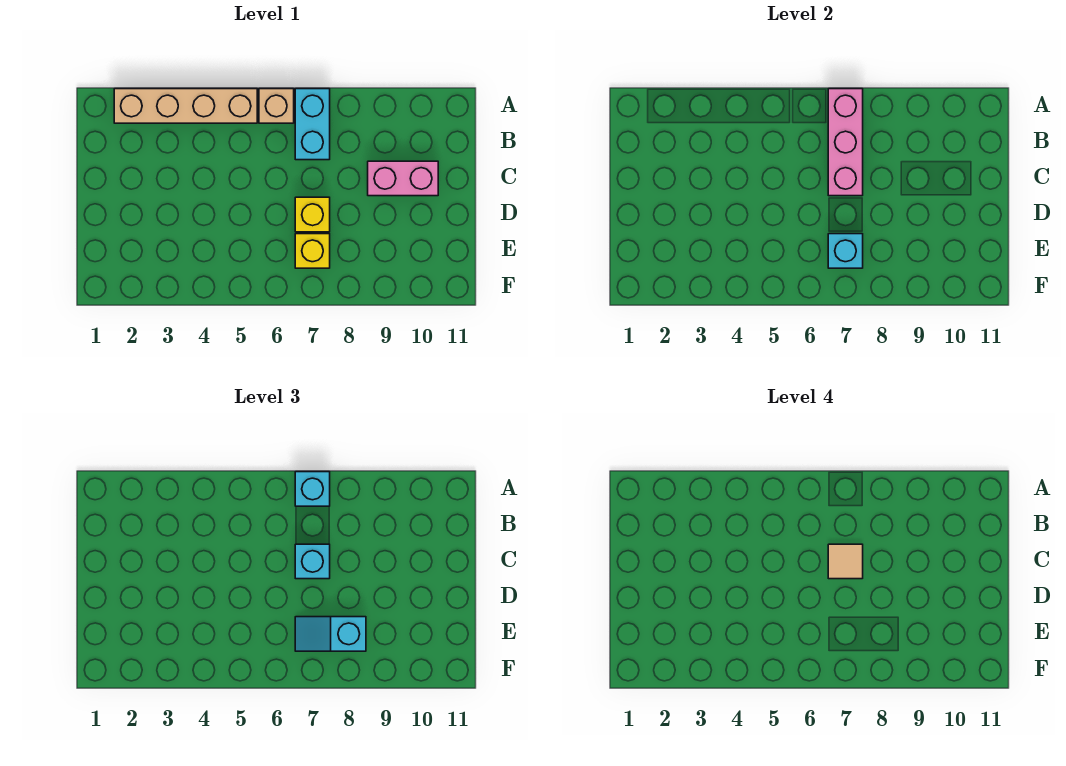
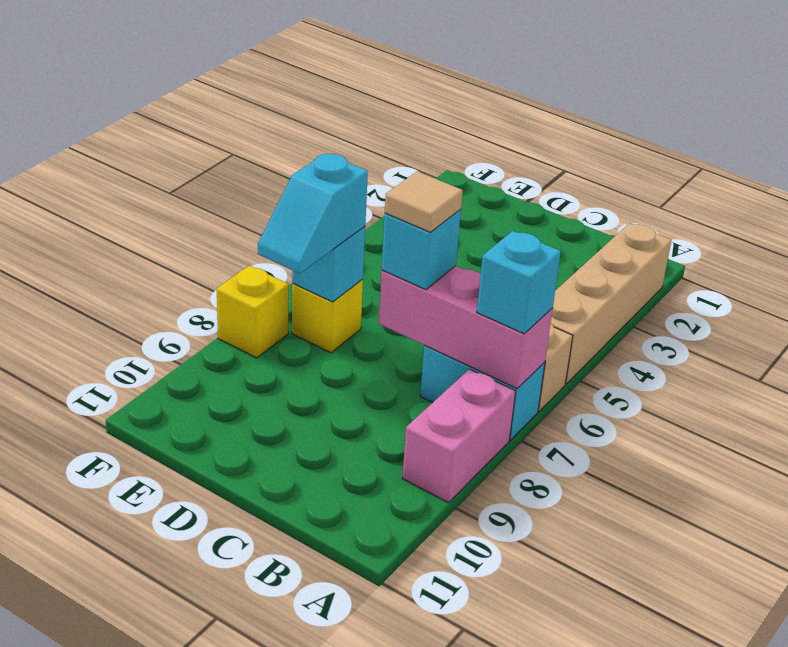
pink brick C9:C10 level 1 -> pink brick A8:A9 level 1
yellow brick D7 level 1 -> yellow brick F8 level 1
cyan slope E7:E8 level 3 top 8 -> cyan slope E7:E8 level 3 top 7

